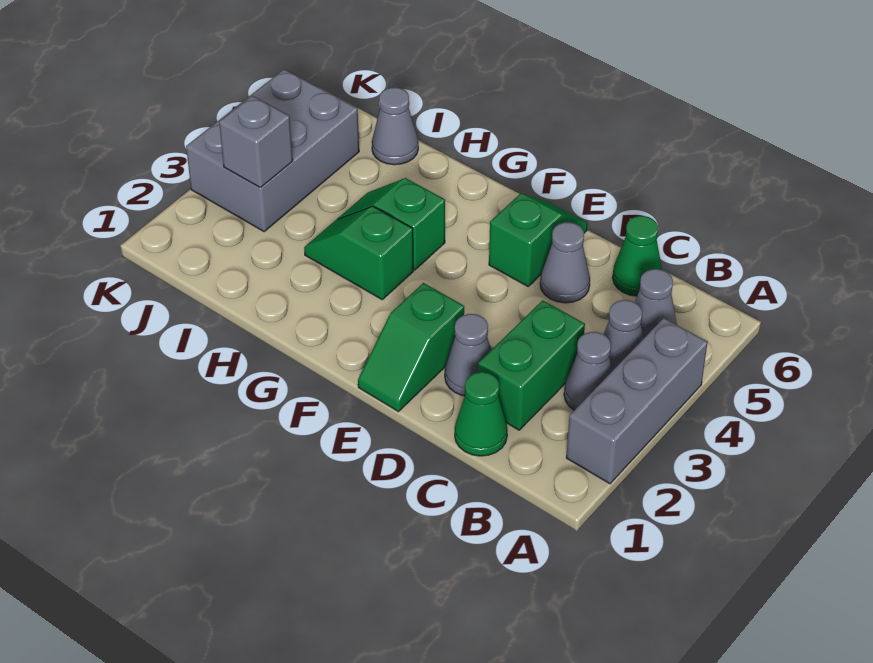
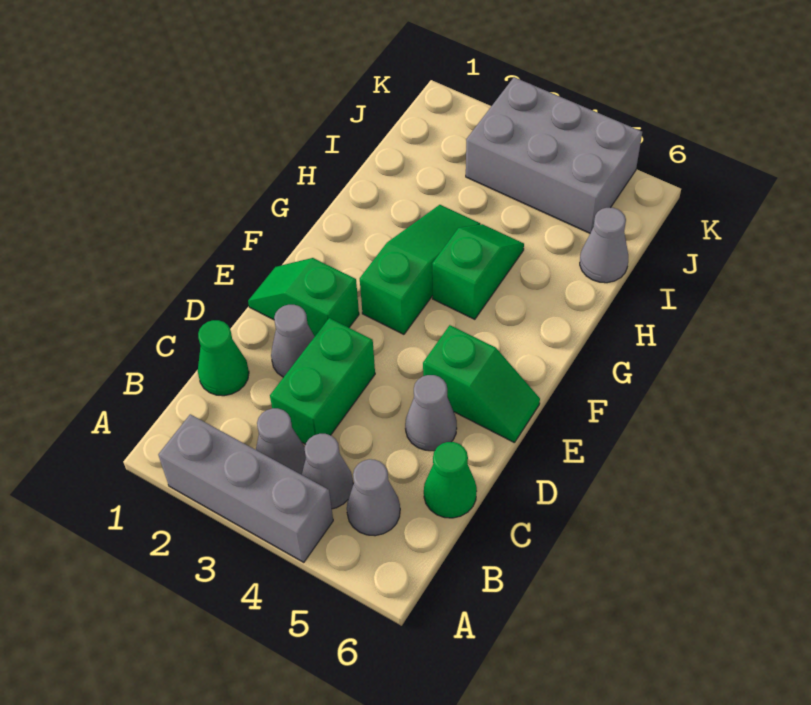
green brick C2:C3 level 1 -> green brick C3:D3 level 1
green slope G3:H3 level 1 top G -> green slope F3:H3 level 1 top F
grey brick J3 level 2 -> none

